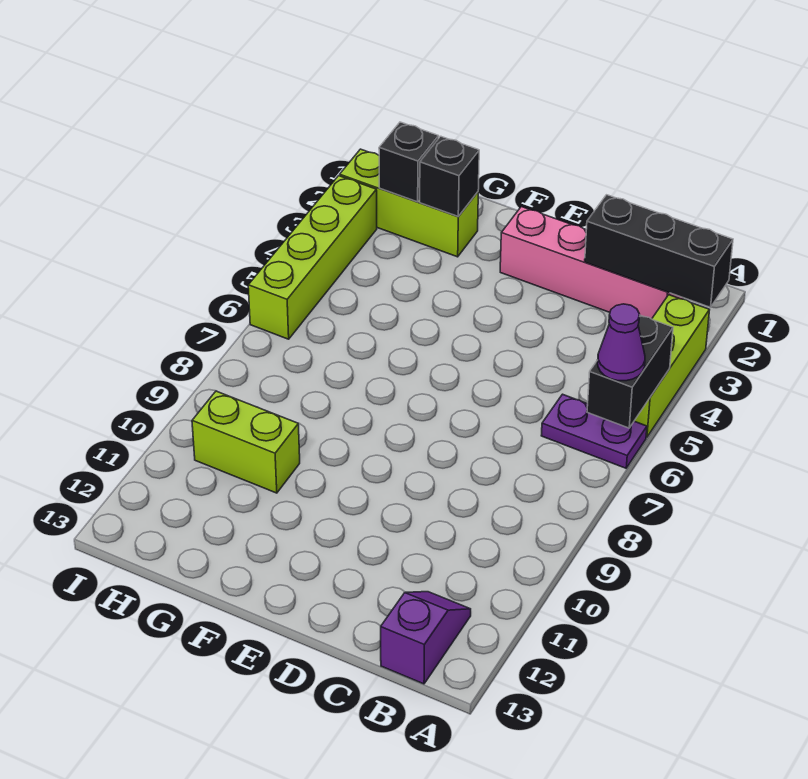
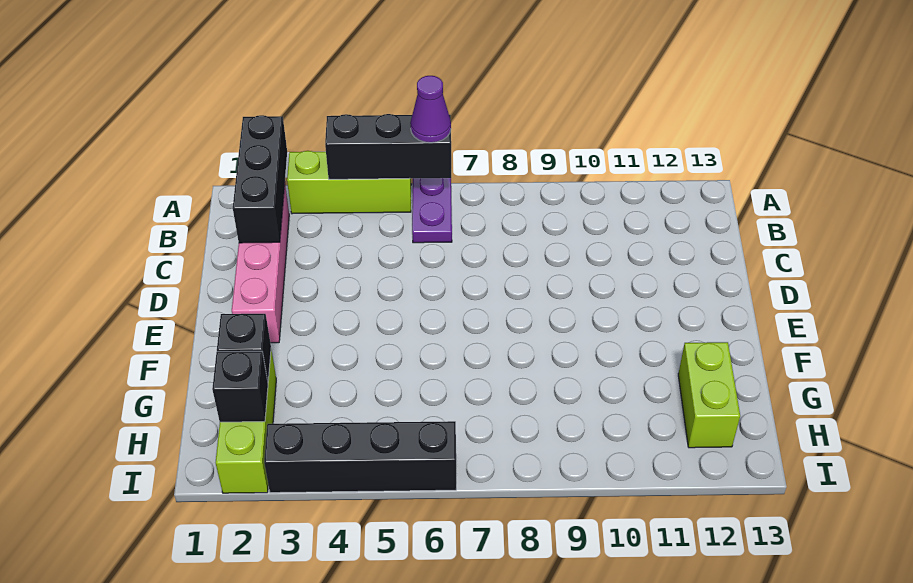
black brick A5:A6 level 2 -> black brick A4:A6 level 2
purple slope B12:B13 level 1 top 13 -> none
lime brick G10:H10 level 1 -> lime brick G12:H12 level 1
lime brick I3:I6 level 1 -> black brick I3:I6 level 1

